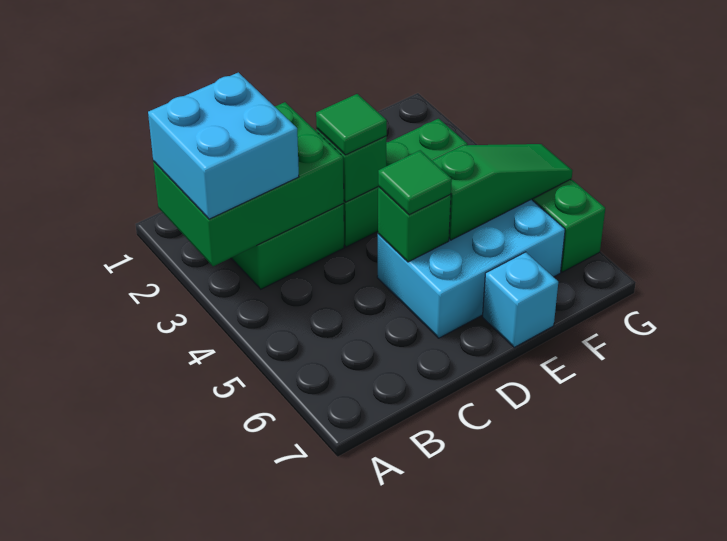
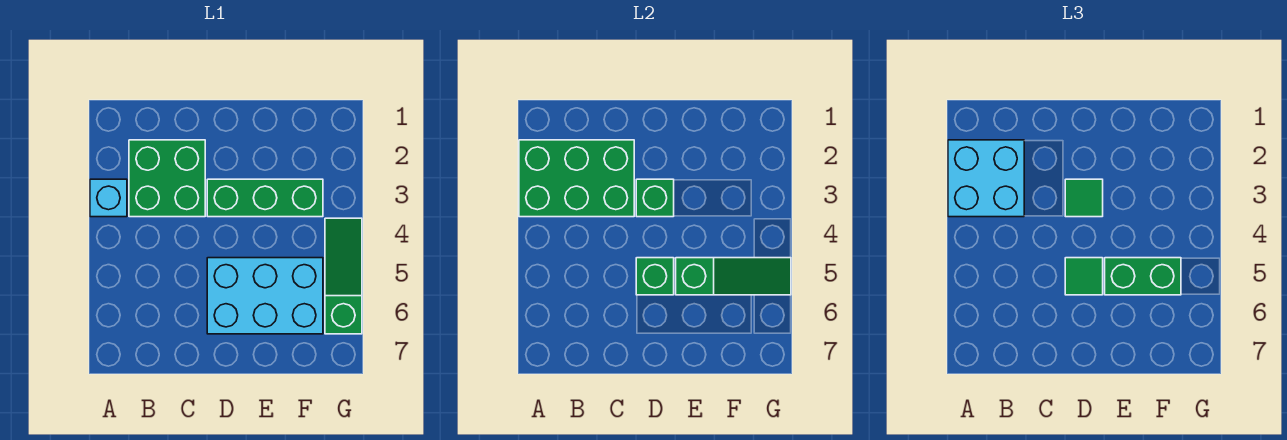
none -> green brick E5:F5 level 3
cyan brick E7 level 1 -> cyan brick A3 level 1

